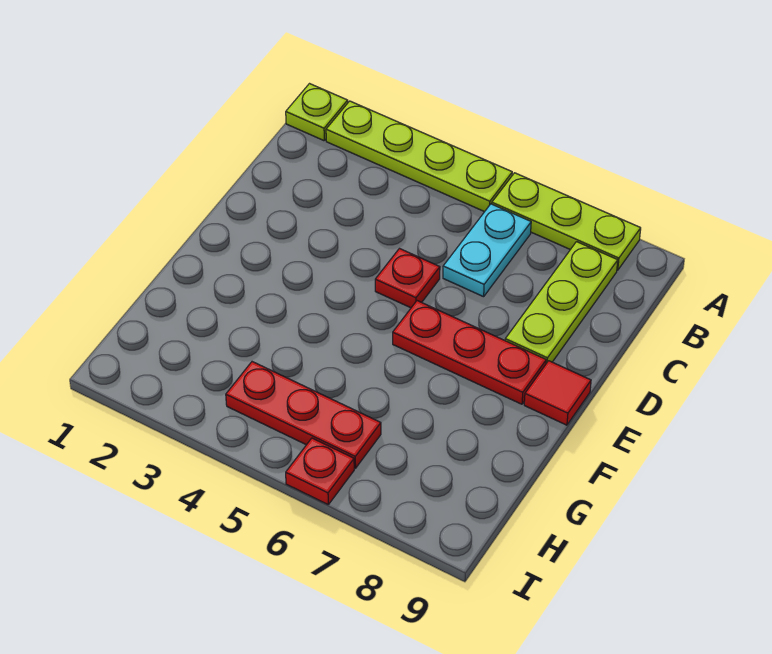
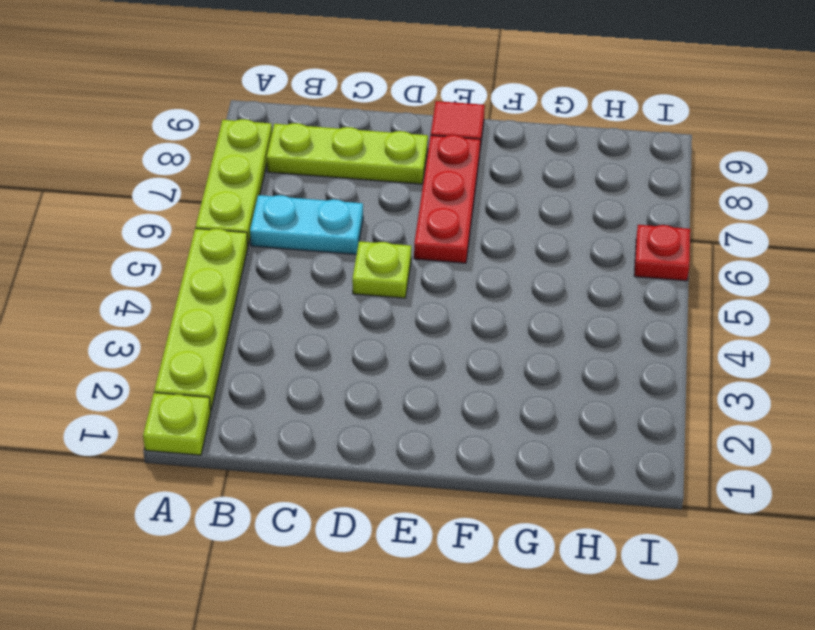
red plate D5 level 1 -> lime plate D5 level 1
red plate H4:H6 level 1 -> none

